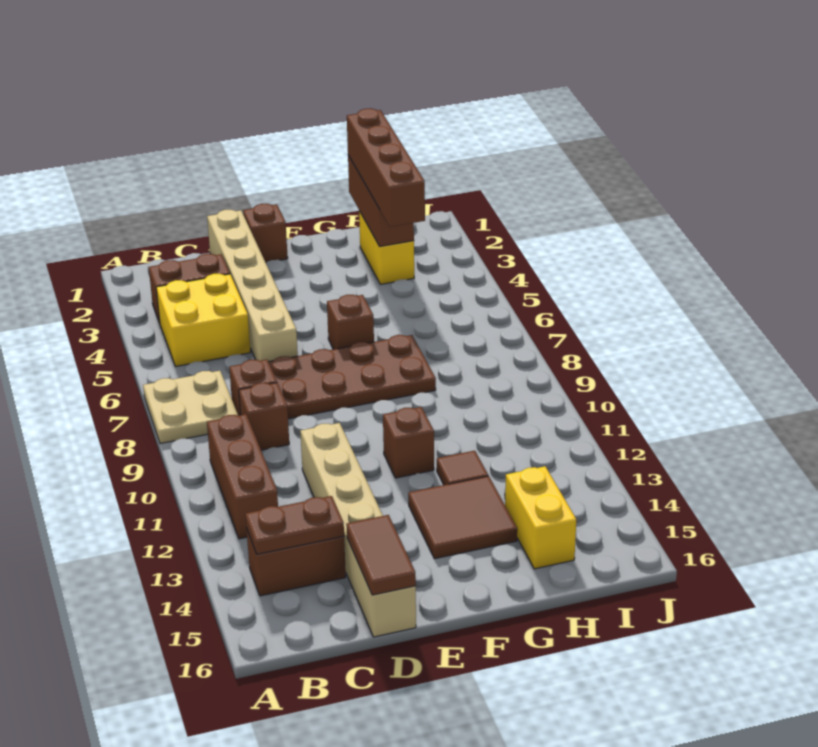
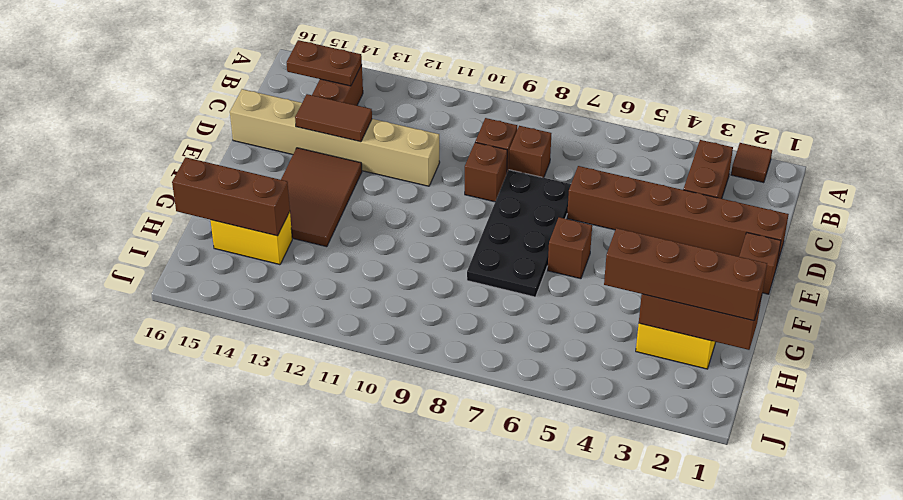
tan plate A7:B8 level 1 -> none
yellow brick B4:C5 level 1 -> none
brown brick B10:B12 level 1 -> brown brick H14:H16 level 2
brown plate B14:C14 level 2 -> brown plate B14:B15 level 2
tan brick D1:D6 level 1 -> brown brick D1:D6 level 1
brown plate D7:G8 level 1 -> black plate D7:G8 level 1
brown tile D15:D16 level 2 -> brown tile D13:D14 level 2
brown brick F11 level 1 -> brown brick D9 level 1
brown tile F13:G14 level 1 -> brown tile E13:G14 level 1
brown tile G12 level 1 -> brown tile A2 level 1

